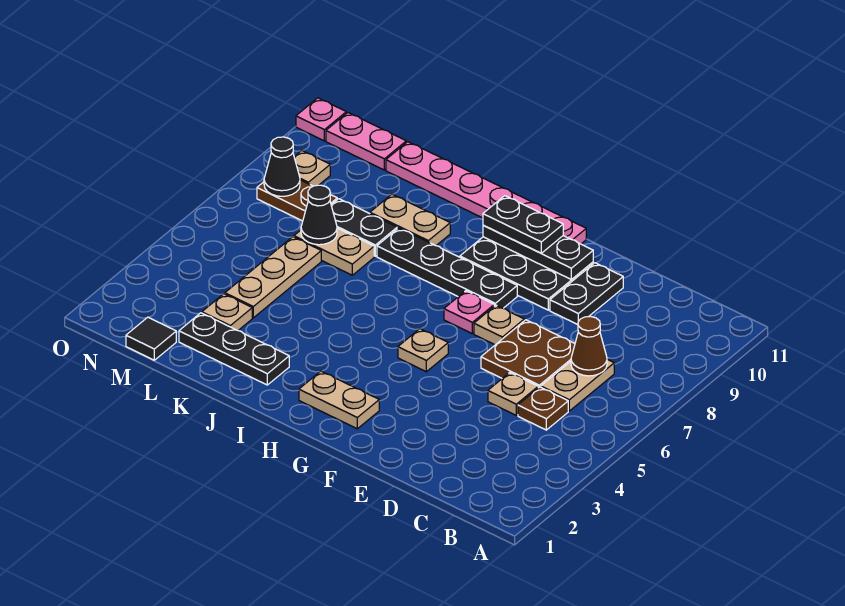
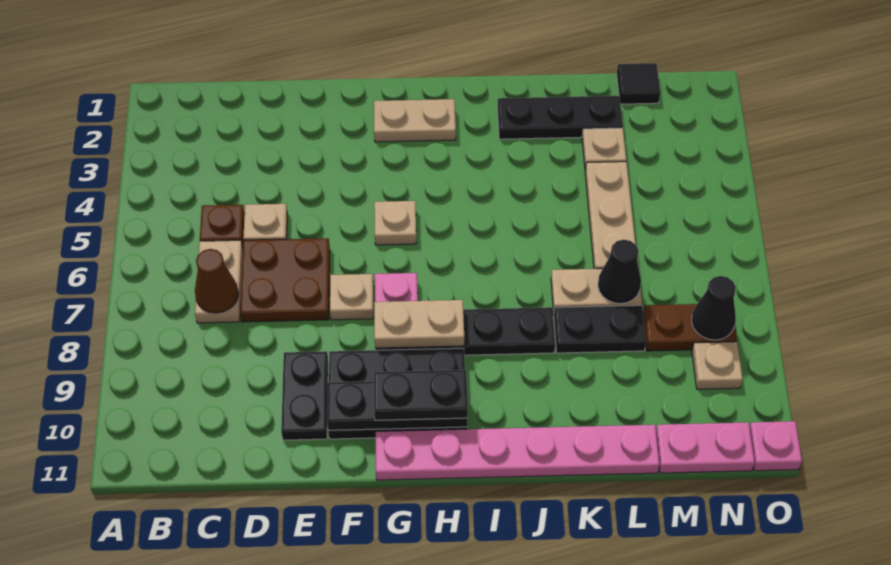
tan plate J9:K9 level 1 -> tan plate G8:H8 level 2

